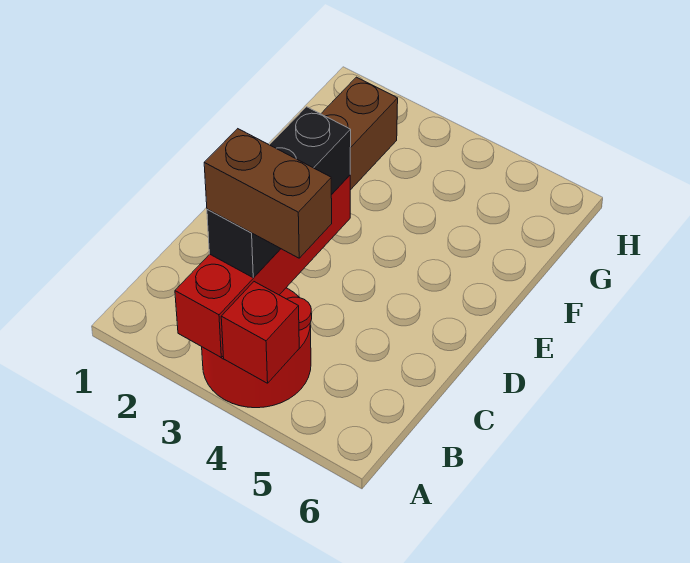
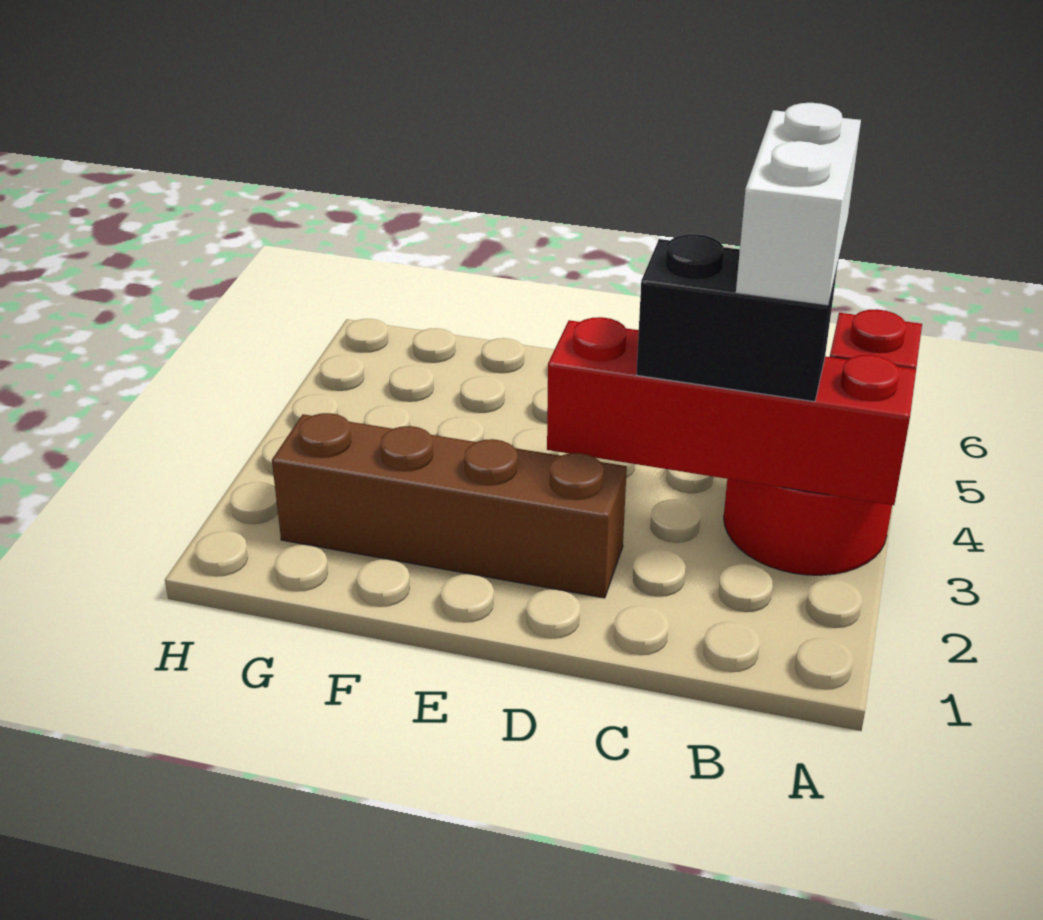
black brick B3:D3 level 3 -> black brick B3:C3 level 3
brown brick B3:B4 level 4 -> white brick B3:B4 level 4

